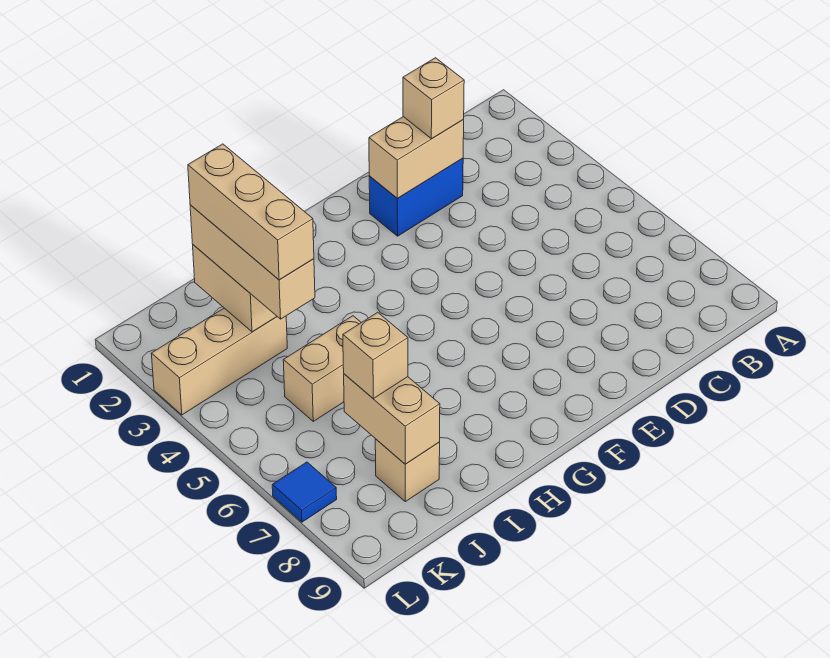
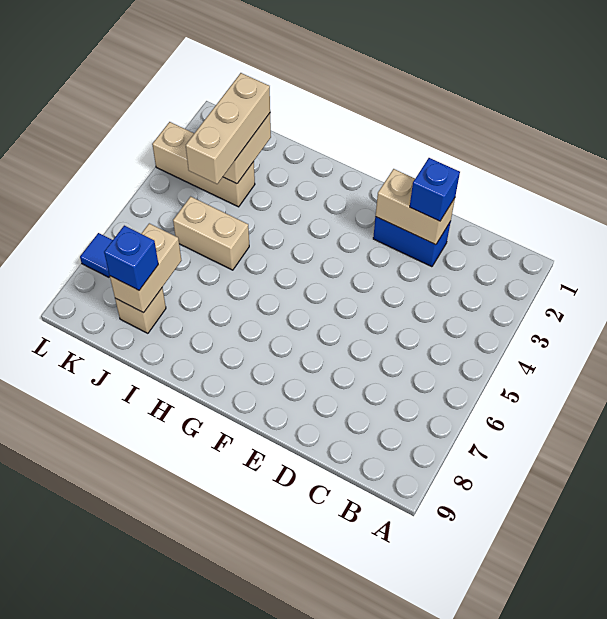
tan brick D2 level 3 -> blue brick D2 level 3
tan brick J2:J4 level 4 -> none
tan brick J7 level 3 -> none
none -> blue brick J8 level 3

